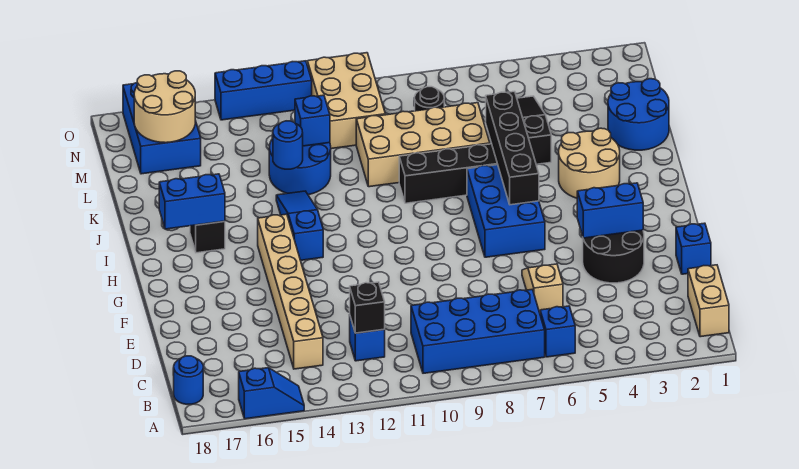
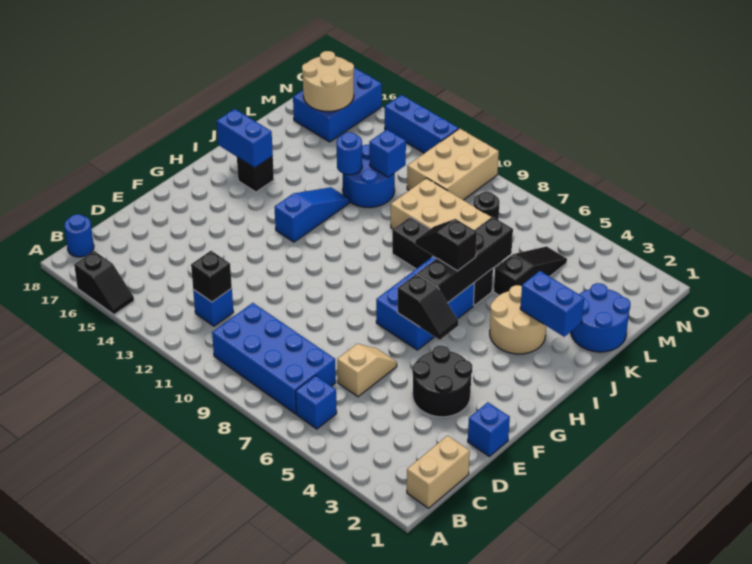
blue slope A15:A16 level 1 top 16 -> black slope A15:A16 level 1 top 16
tan brick C14:H14 level 1 -> none
blue brick F3:F4 level 2 -> blue brick J2:J3 level 2
none -> black slope G5:G6 level 2 top 6
none -> black slope I6:I7 level 3 top 6

